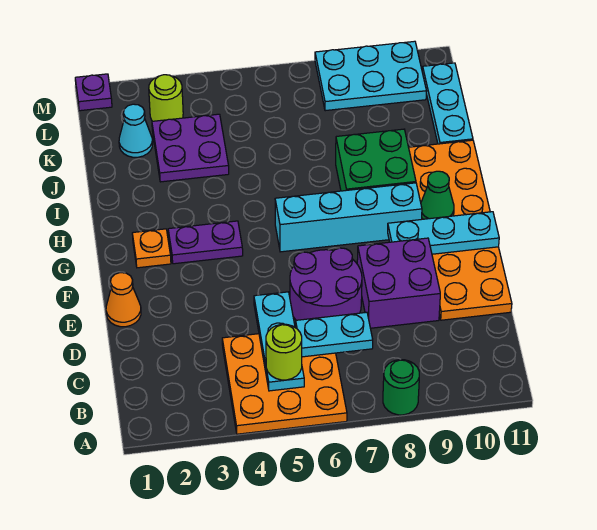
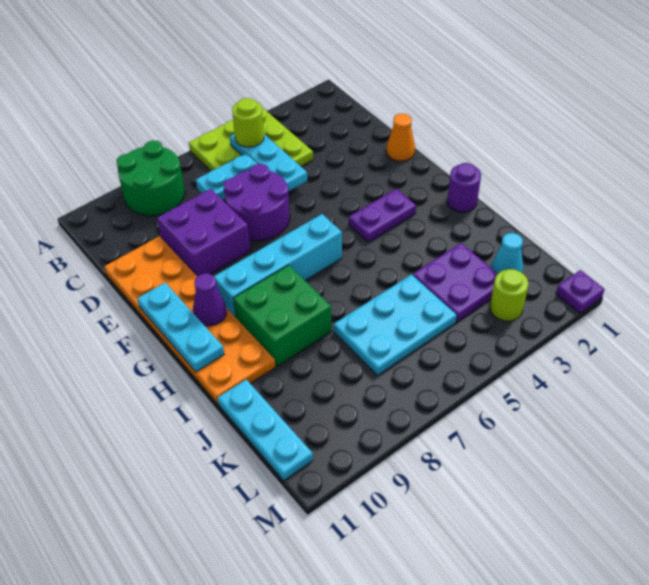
orange plate A4:C6 level 1 -> lime plate A4:C6 level 1
green round brick A8 level 1 -> green round brick A8:B9 level 1
cyan plate F9:F11 level 2 -> cyan plate F11:H11 level 2
orange plate G2 level 1 -> none
green cone G10 level 2 -> purple cone G10 level 2
none -> purple round brick H1 level 1
cyan plate L8:M10 level 1 -> cyan plate J5:K7 level 1

